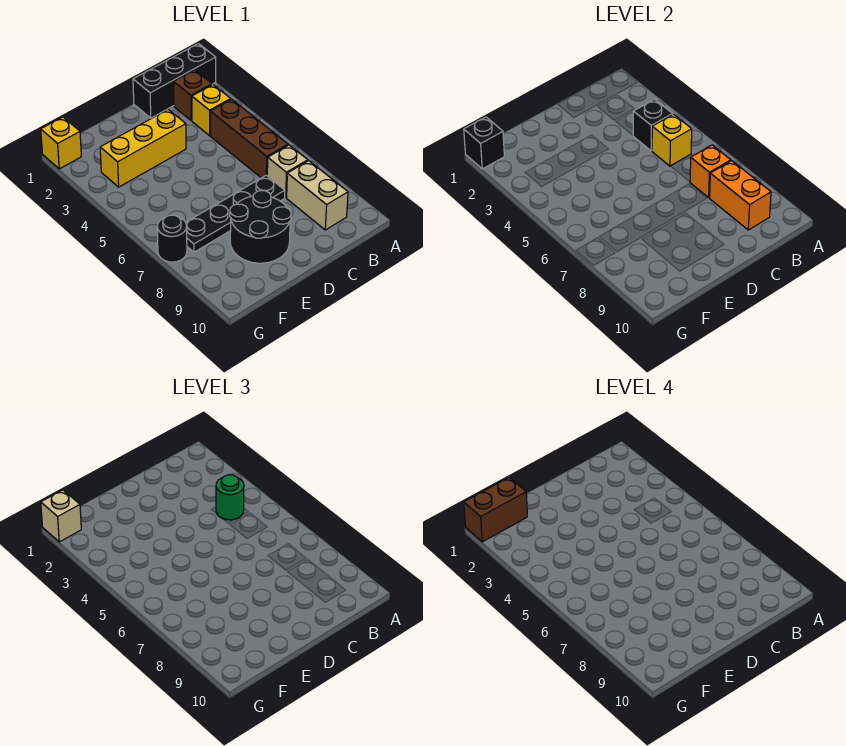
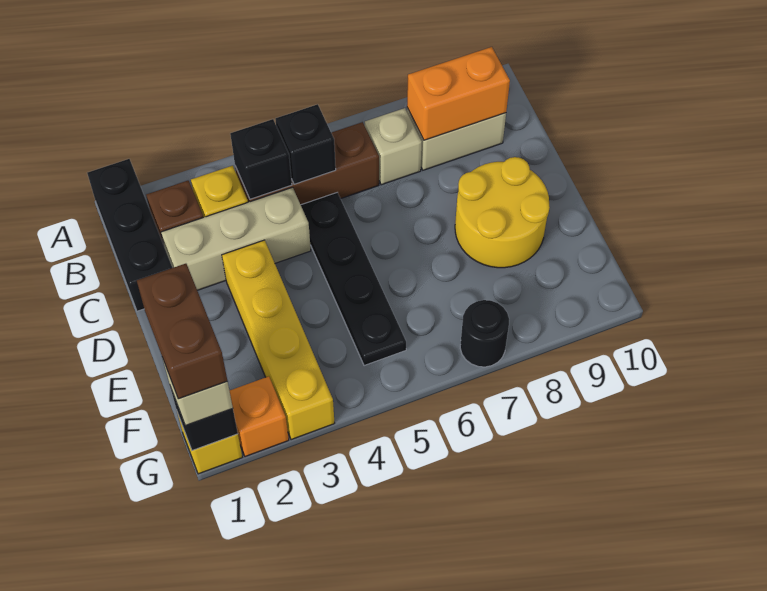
green round brick B4 level 3 -> none
yellow brick B5 level 2 -> black brick B5 level 2
orange brick B7 level 2 -> orange brick G2 level 1
none -> tan brick C2:C4 level 1
black plate C7:F7 level 1 -> black plate C5:F5 level 1
yellow brick D3:F3 level 1 -> yellow brick D3:G3 level 1
black round brick D8:E9 level 1 -> yellow round brick D8:E9 level 1

